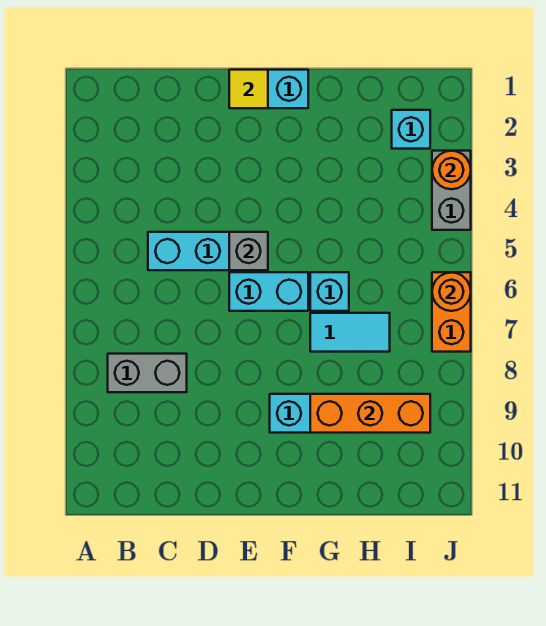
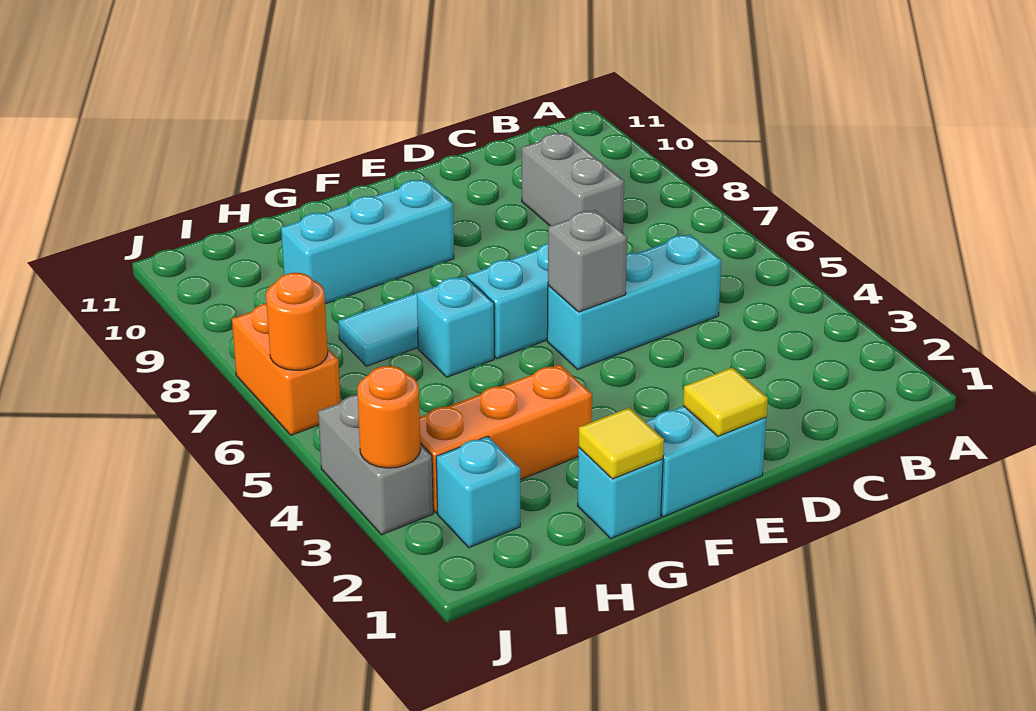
grey brick B8:C8 level 1 -> grey brick C8:C9 level 1
none -> cyan brick G1 level 1
none -> yellow tile G1 level 2
orange brick G9:I9 level 2 -> orange brick G3:I3 level 1

